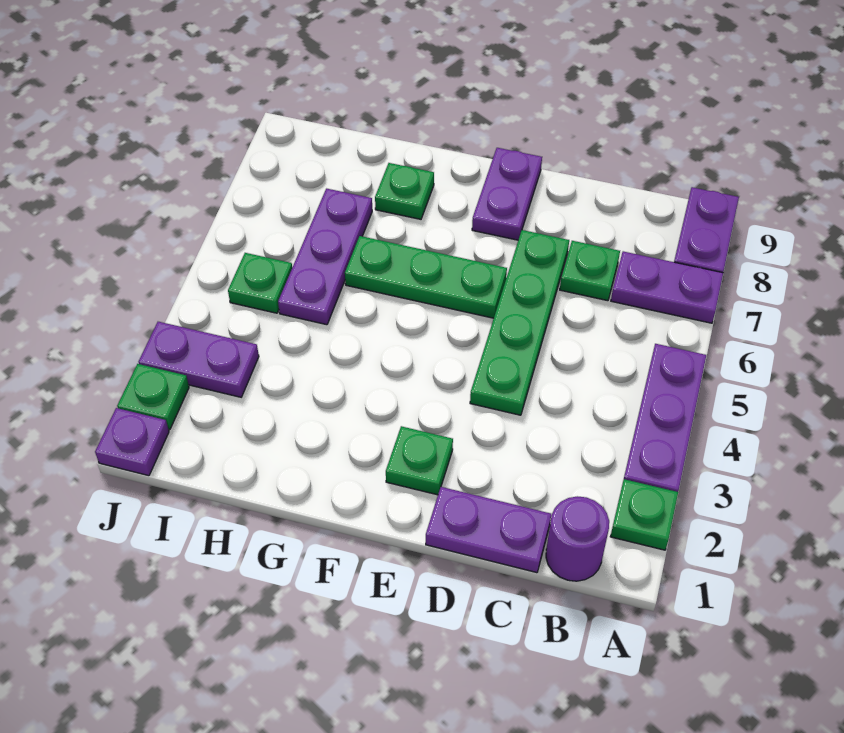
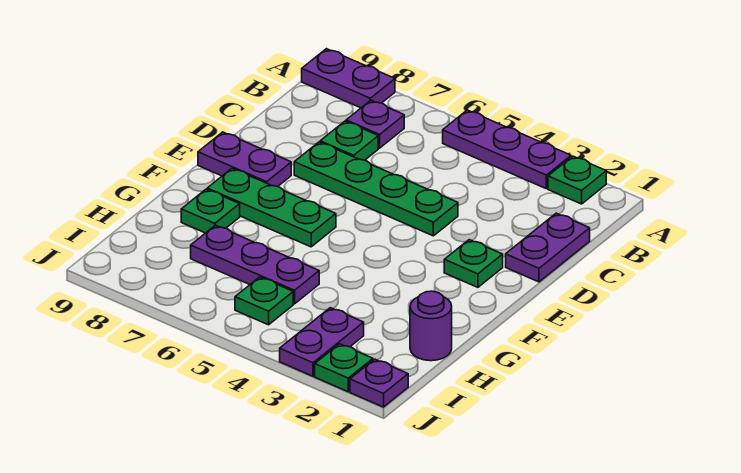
purple plate A7:B7 level 1 -> purple plate B7 level 1
purple round brick B1 level 1 -> purple round brick H1 level 1
green plate E6:G6 level 1 -> green plate F6:F8 level 1

